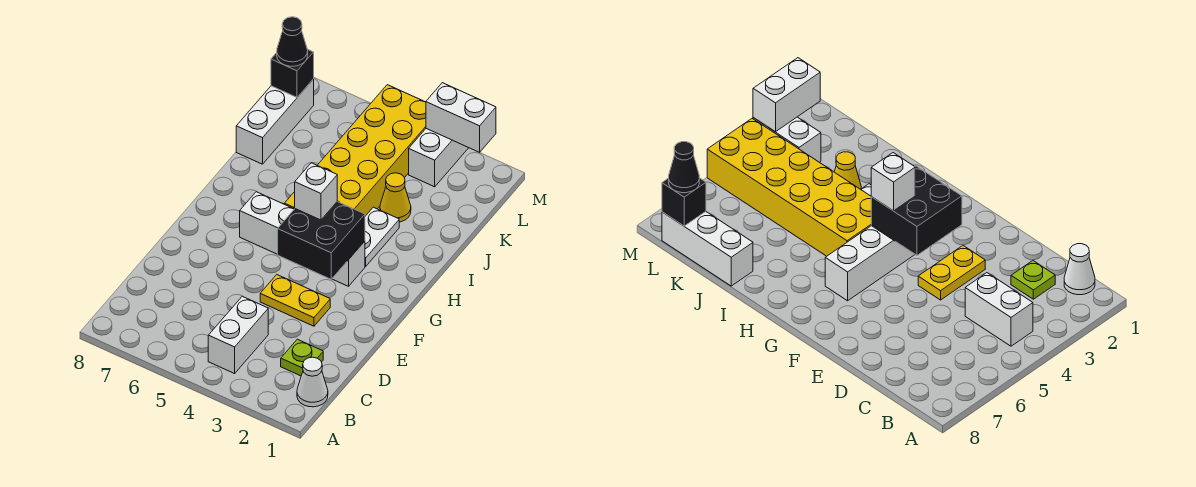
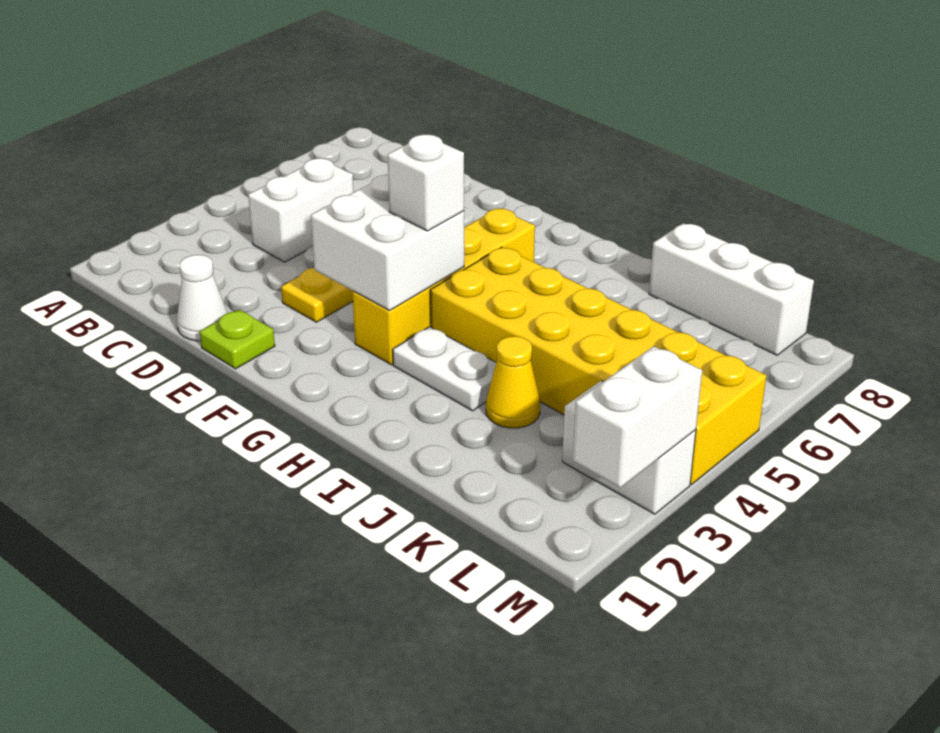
white cone B1 level 1 -> white cone D1 level 1
white brick B4:C4 level 1 -> white brick C4:C5 level 1
lime plate C2 level 1 -> lime plate E1 level 1
black brick F3:G4 level 2 -> white brick F3:G4 level 2
white brick G3:G6 level 1 -> yellow brick G3:G6 level 1
black brick L8 level 2 -> none
black cone L8 level 3 -> none

